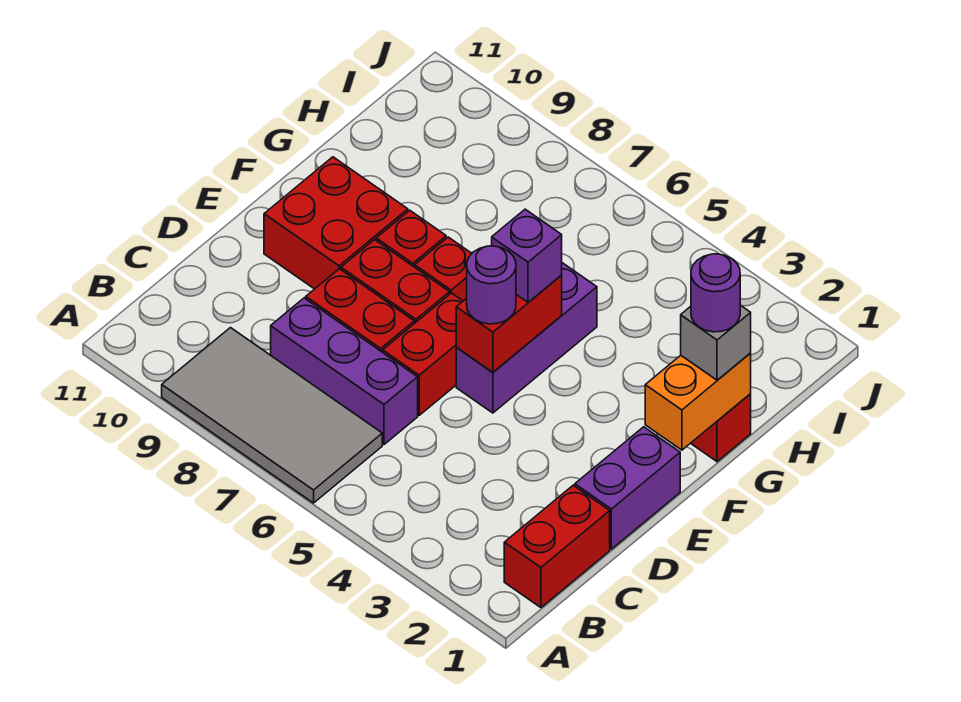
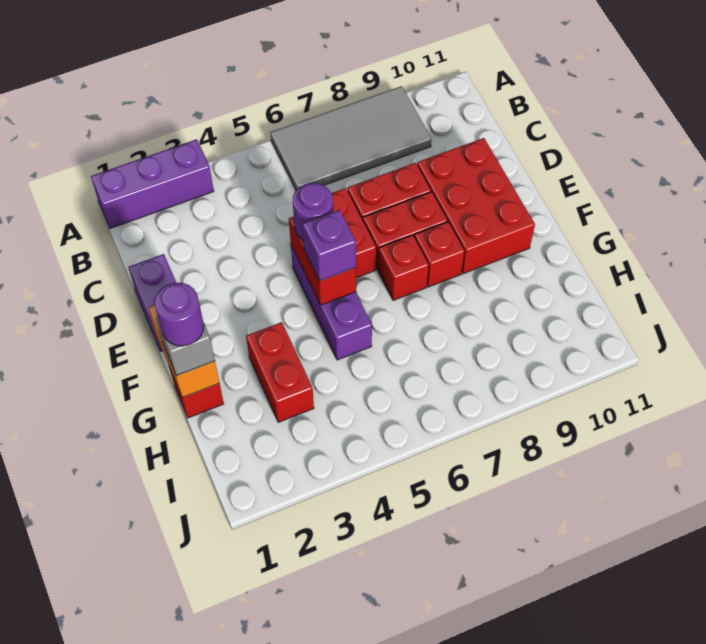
red brick B1:C1 level 1 -> red brick G3:H3 level 1
purple brick C6:C8 level 1 -> purple brick A1:A3 level 1
red brick E9:F10 level 1 -> red brick D9:F10 level 1

